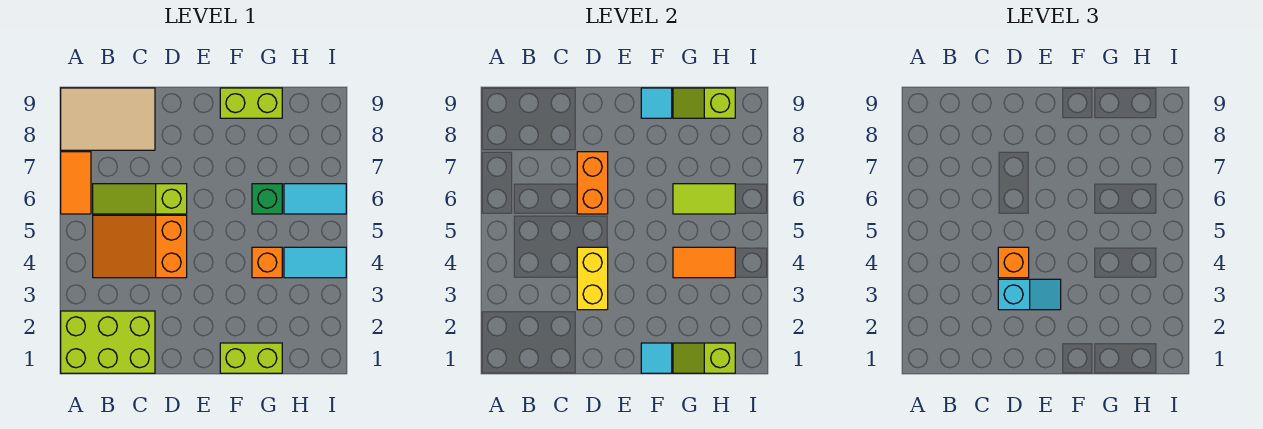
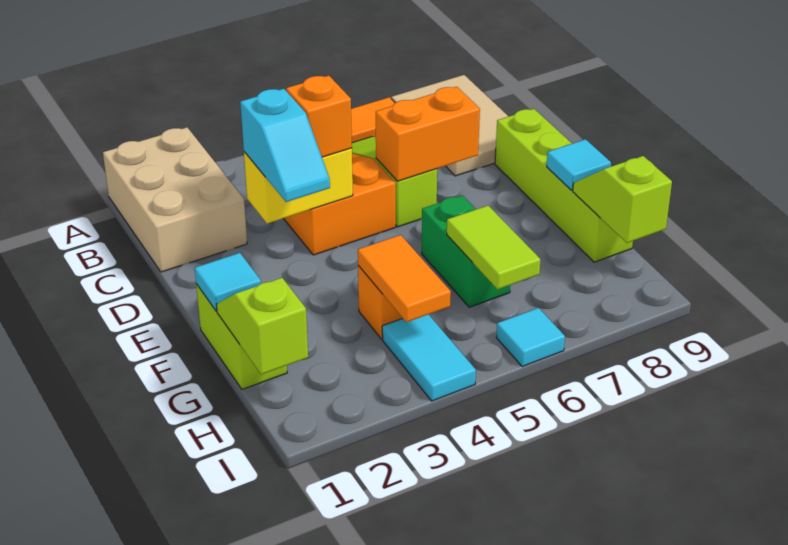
lime brick A1:C2 level 1 -> tan brick A1:C2 level 1
lime brick F9:G9 level 1 -> lime brick D9:G9 level 1
green brick G6 level 1 -> green brick F6:G6 level 1
cyan tile H6:I6 level 1 -> cyan tile I6 level 1

